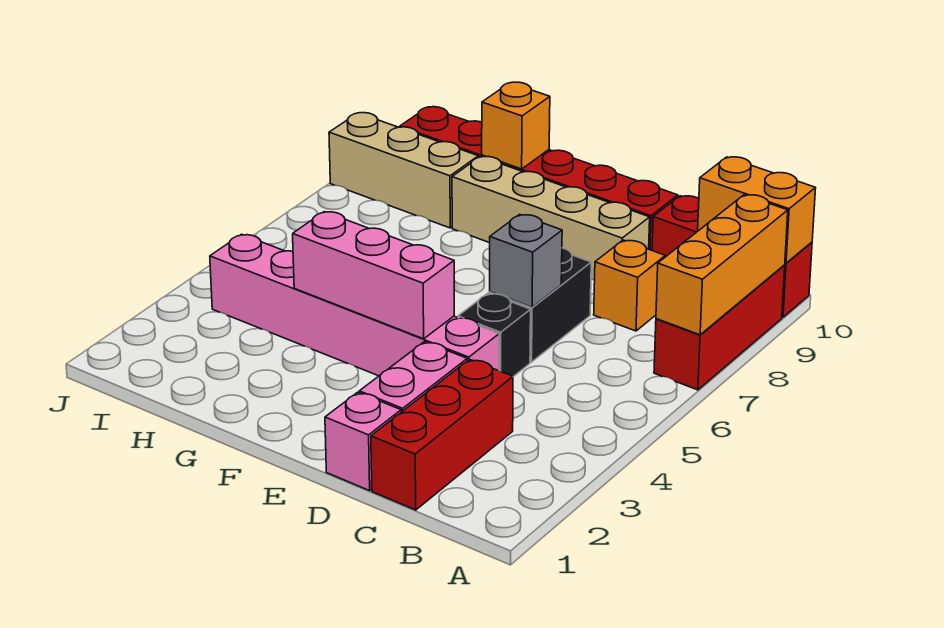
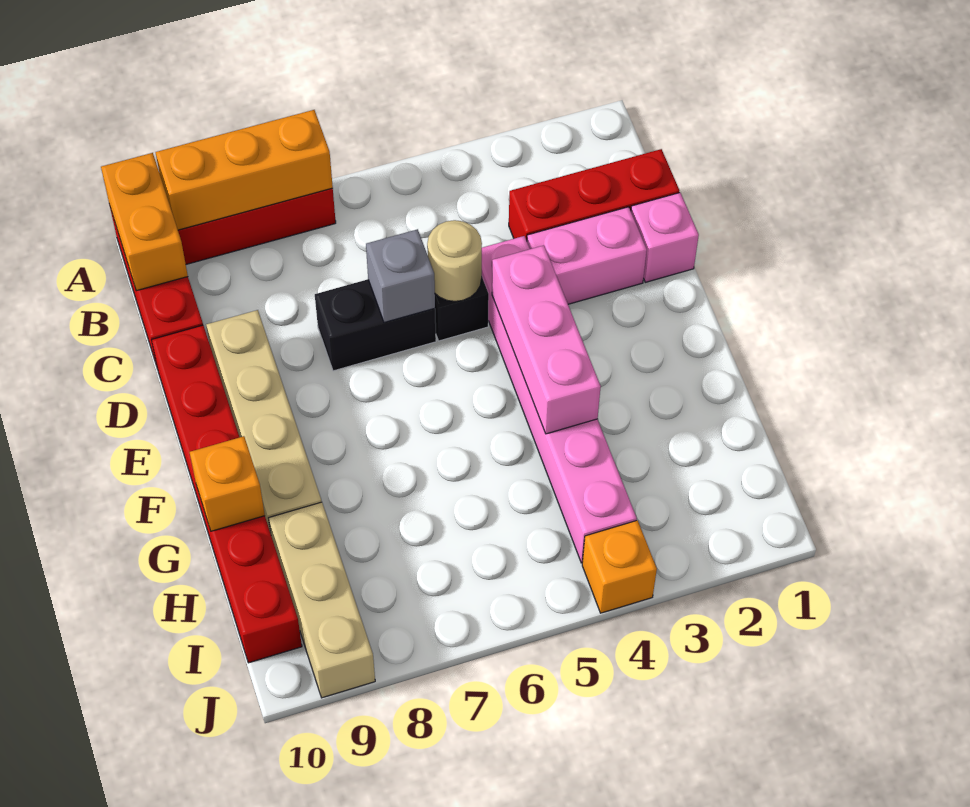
orange brick C8 level 1 -> orange brick J4 level 1
none -> tan round brick D5 level 2

